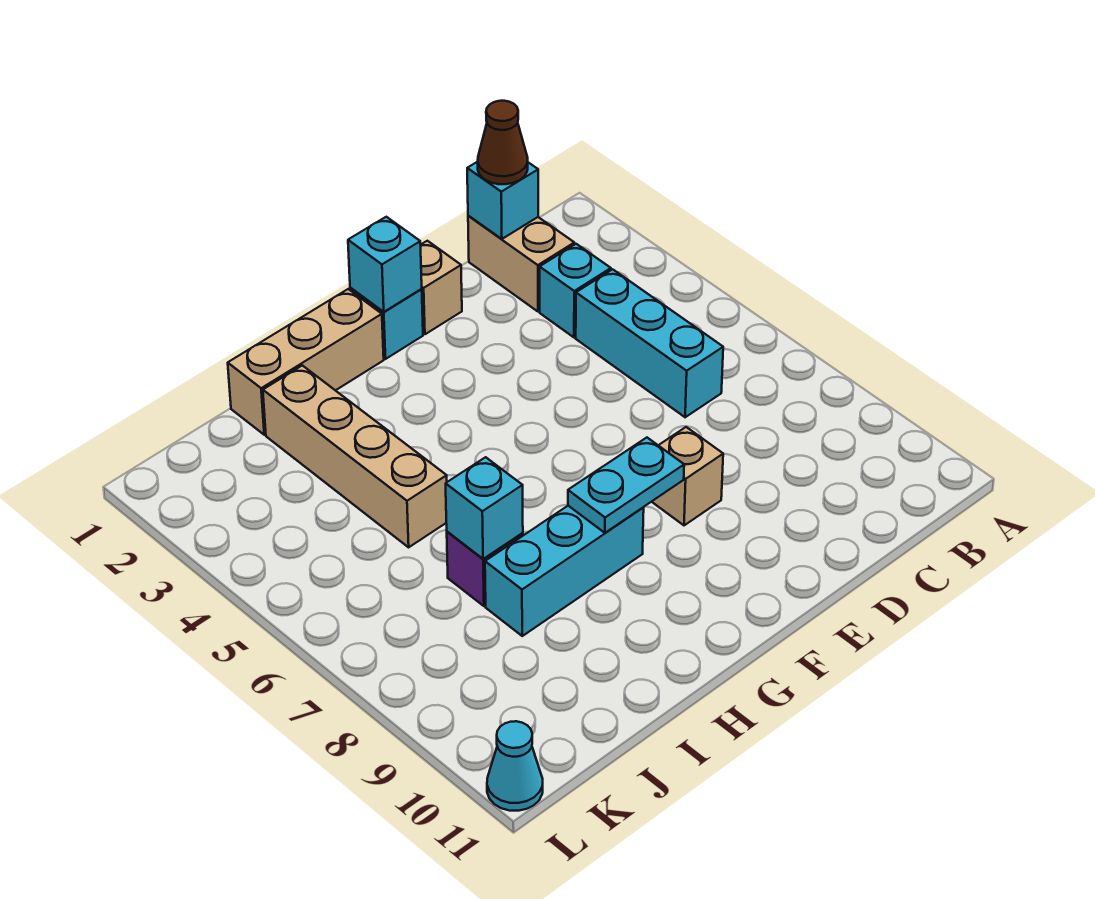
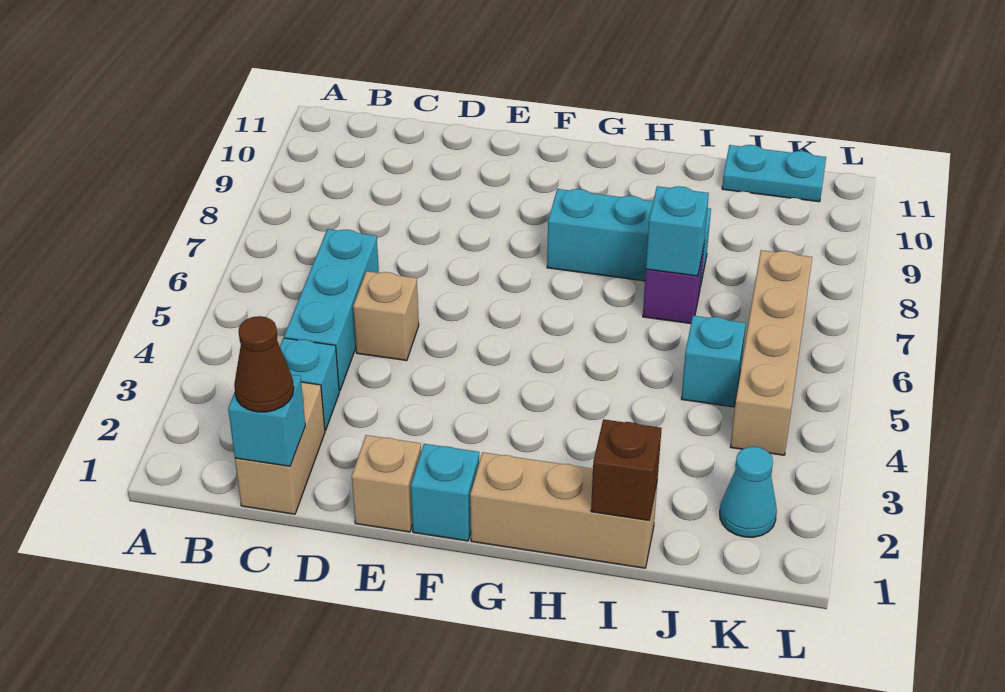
tan brick E8 level 1 -> tan brick D5 level 1
cyan brick F1 level 2 -> cyan brick J5 level 1
cyan plate F8:G8 level 2 -> cyan plate J11:K11 level 1
none -> brown brick I1 level 2
tan brick I2:I5 level 1 -> tan brick K4:K7 level 1
cyan cone L11 level 1 -> cyan cone K2 level 1

